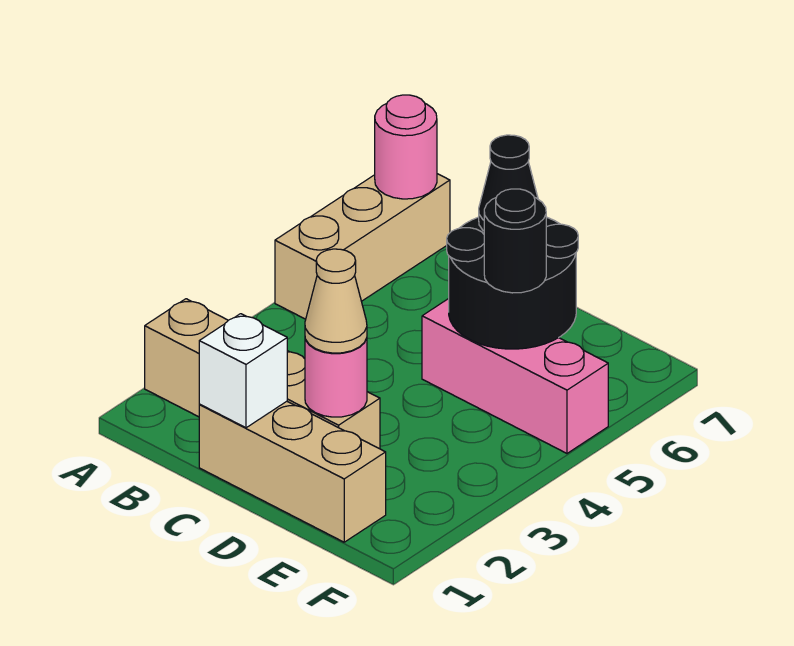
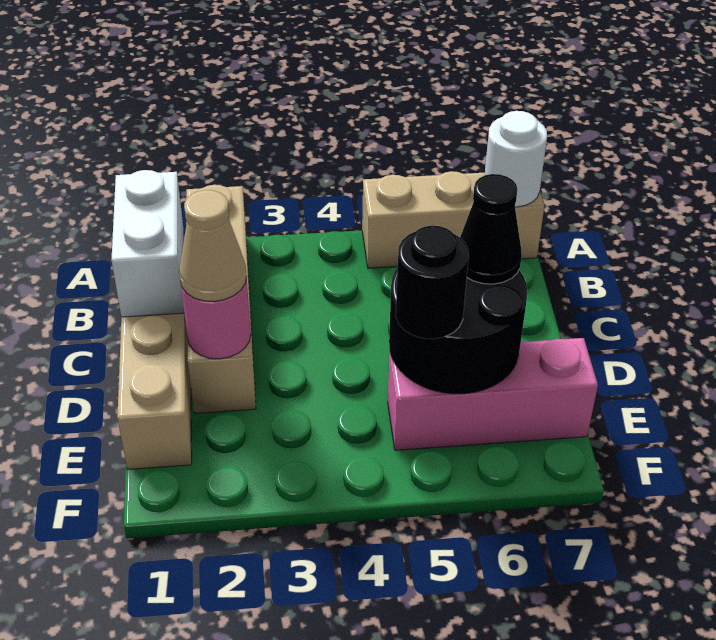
pink round brick A7 level 2 -> white round brick A7 level 2
white brick C1 level 2 -> white brick B1:C1 level 2
pink brick D5:F5 level 1 -> pink brick E5:E7 level 1

